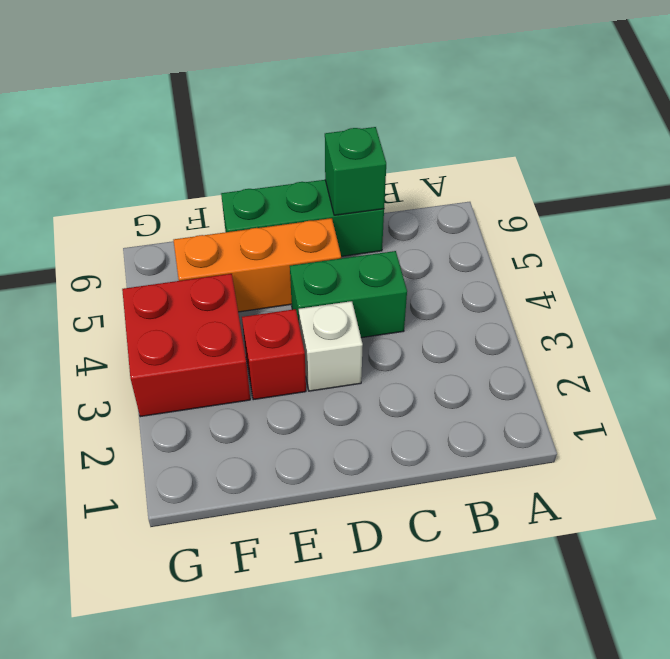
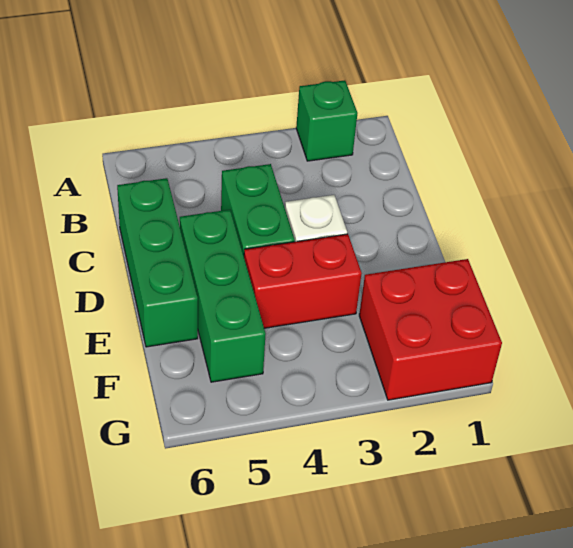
green brick C6 level 2 -> green brick A2 level 1
orange brick D5:F5 level 1 -> green brick D5:F5 level 1
red brick E3 level 1 -> red brick E3:E4 level 1
red brick F3:G4 level 1 -> red brick F1:G2 level 1

